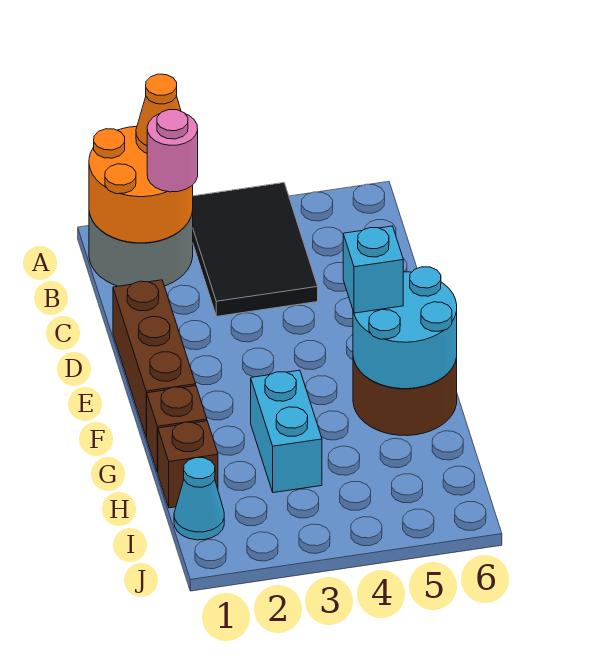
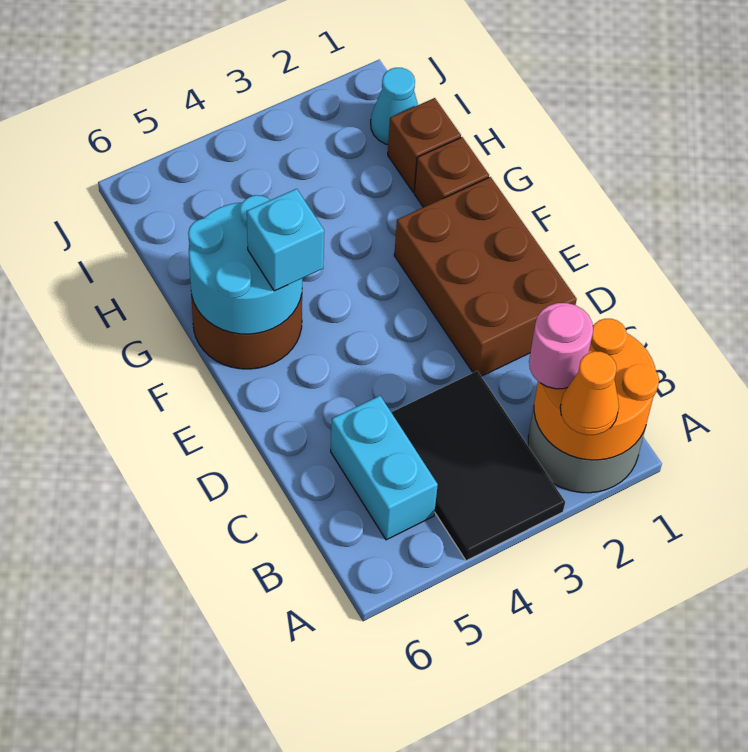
brown brick D1:F1 level 1 -> brown brick D1:F2 level 1
cyan brick G3:H3 level 1 -> cyan brick B5:C5 level 1

